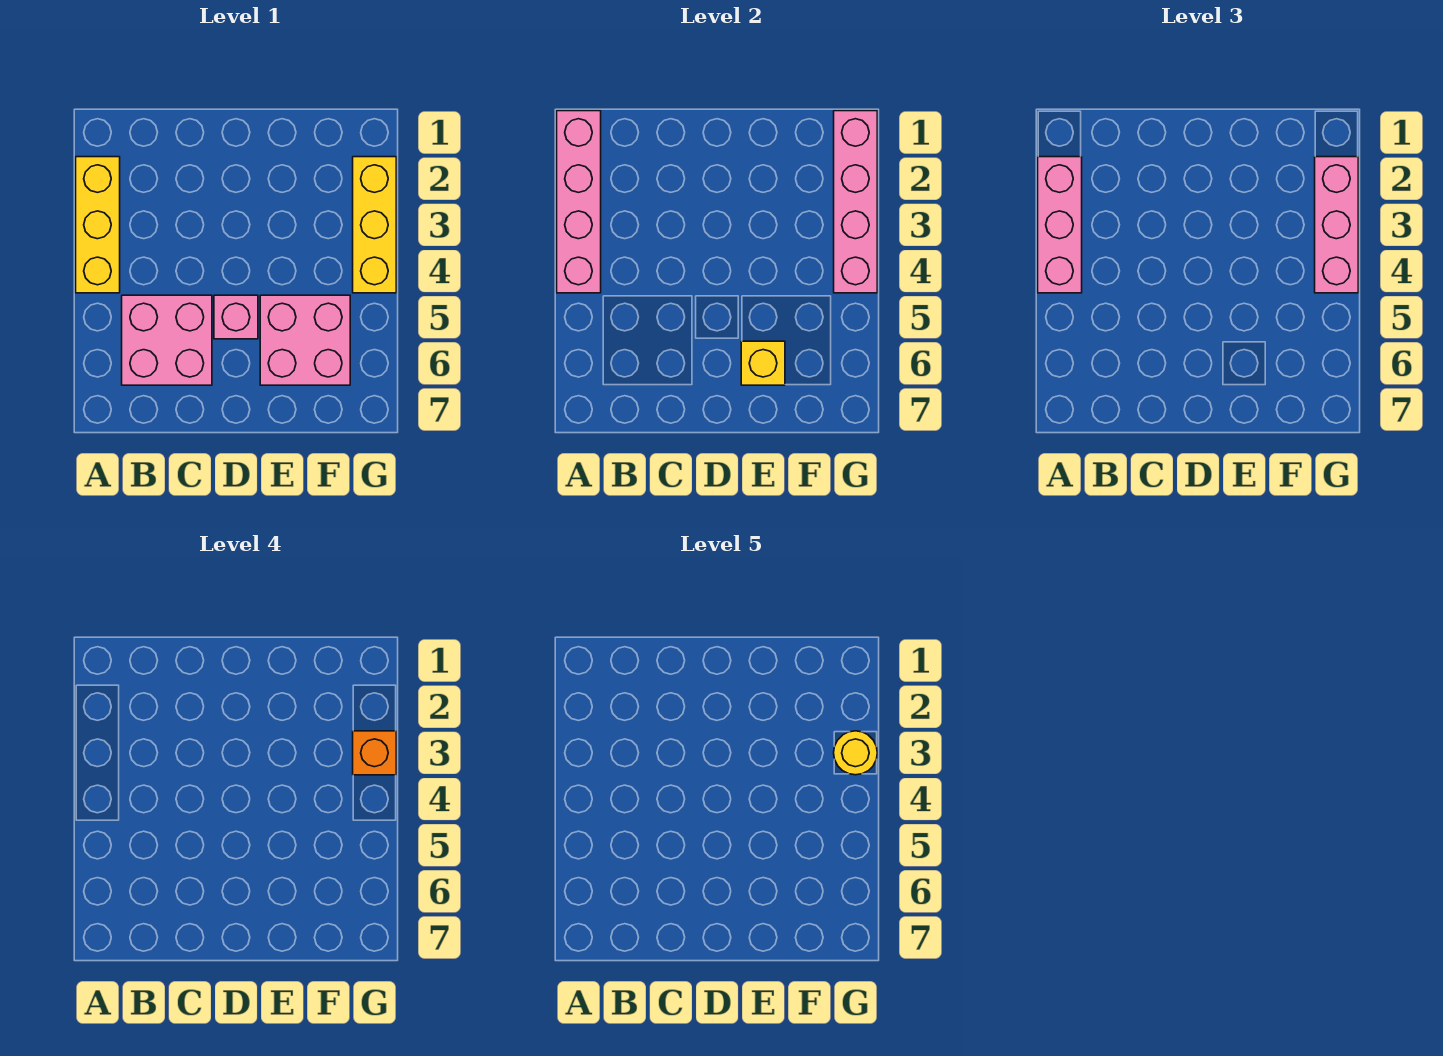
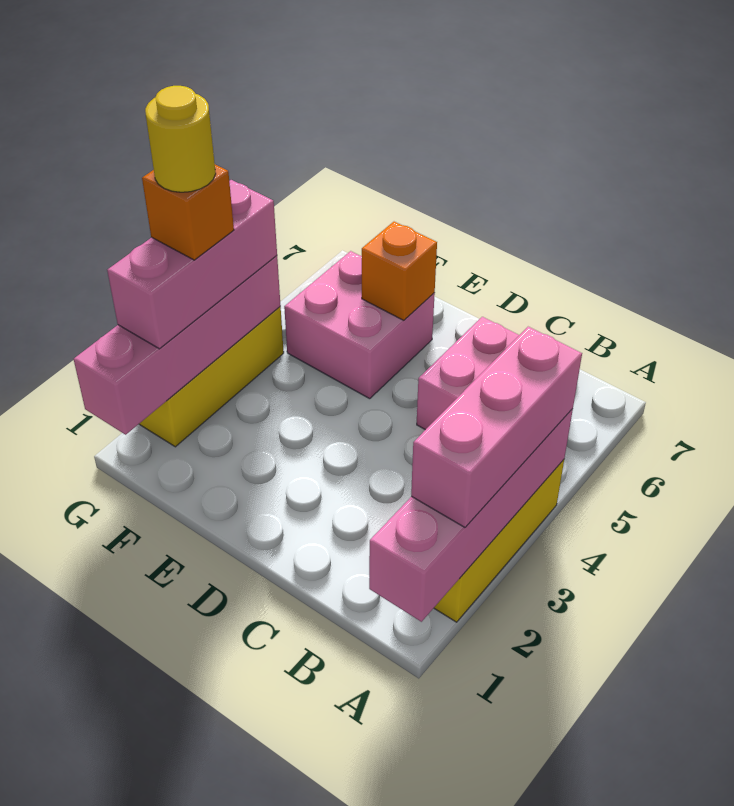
pink brick D5 level 1 -> none
yellow brick E6 level 2 -> orange brick E6 level 2

